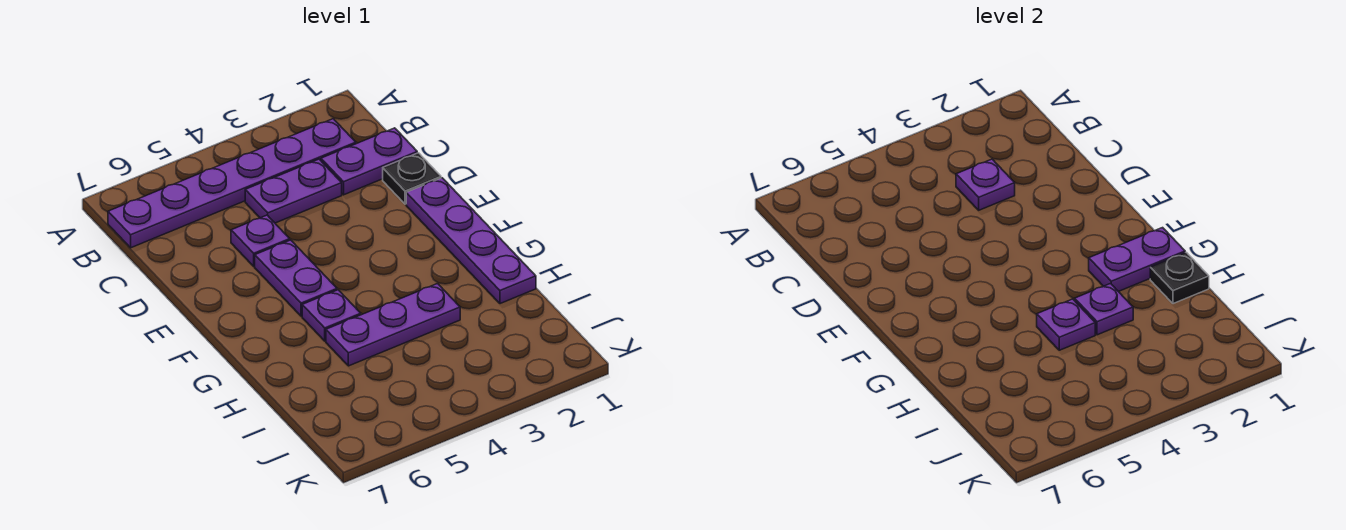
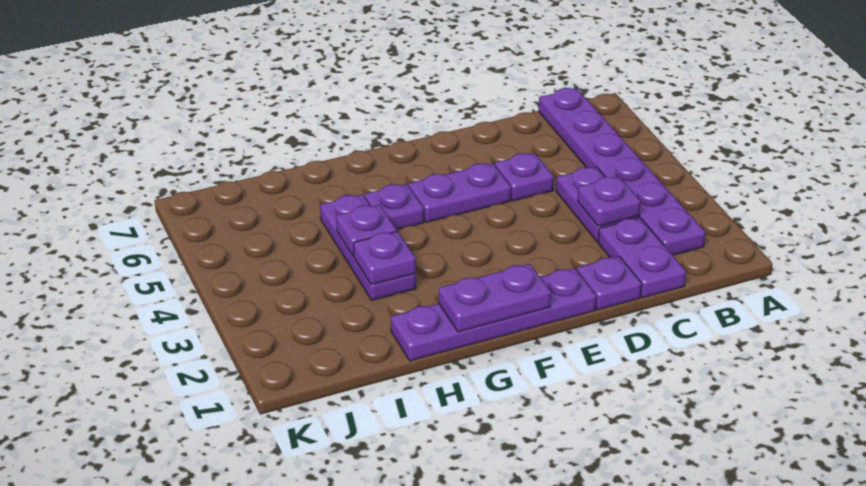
black plate D1 level 1 -> purple plate D1 level 1
purple plate G1:G2 level 2 -> purple plate F1:G1 level 2
black plate H1 level 2 -> none

